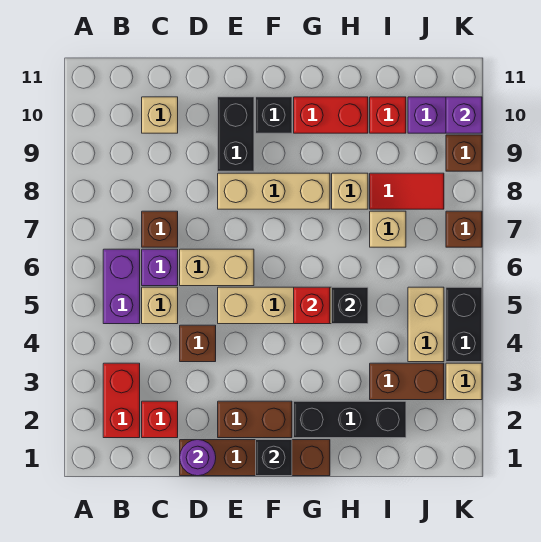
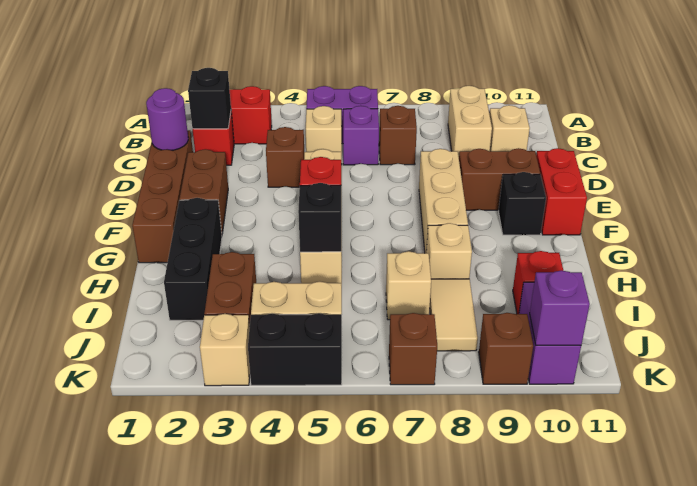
tan brick D6:E6 level 1 -> tan brick B9:C9 level 1
black brick E9:E10 level 1 -> brown brick E9:E10 level 1
black brick F1 level 2 -> black brick C2 level 2
red brick G10:H10 level 1 -> red brick E11:F11 level 1
red tile I8:J8 level 1 -> tan tile I8:J8 level 1

